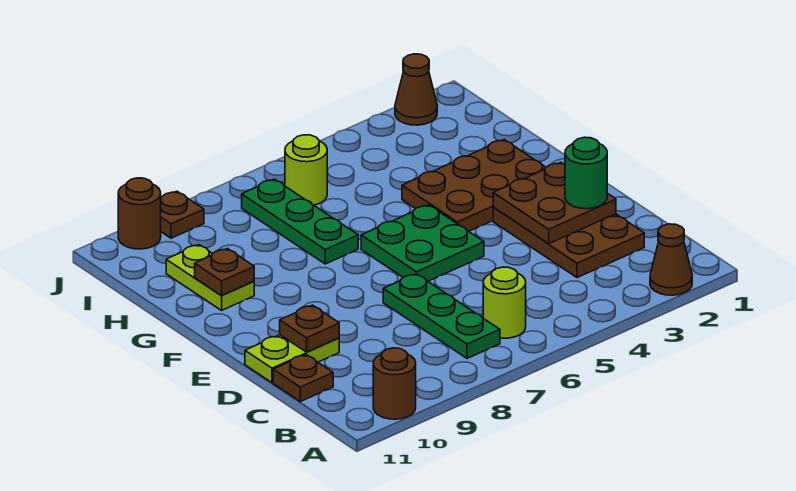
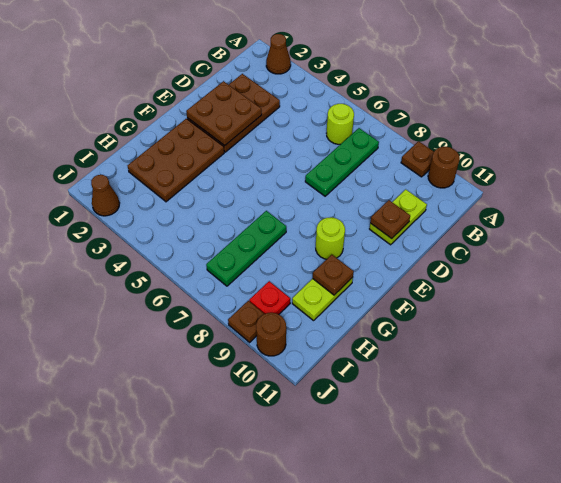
brown plate C11 level 1 -> brown plate A9 level 1
green round brick D2 level 3 -> none
lime plate D10:D11 level 1 -> lime plate C10:D10 level 1
green plate E5:F6 level 1 -> none
brown plate F2:G4 level 1 -> brown plate F2:H3 level 1
lime round brick I6 level 1 -> lime round brick F9 level 1
none -> red plate I9 level 1

